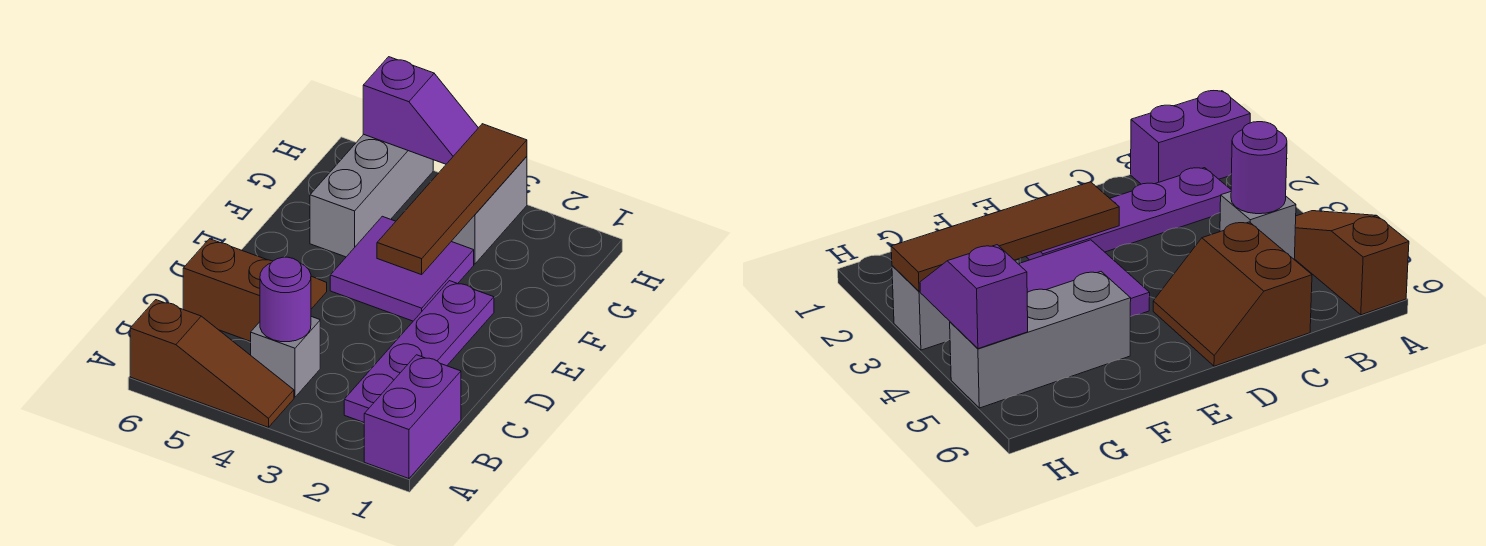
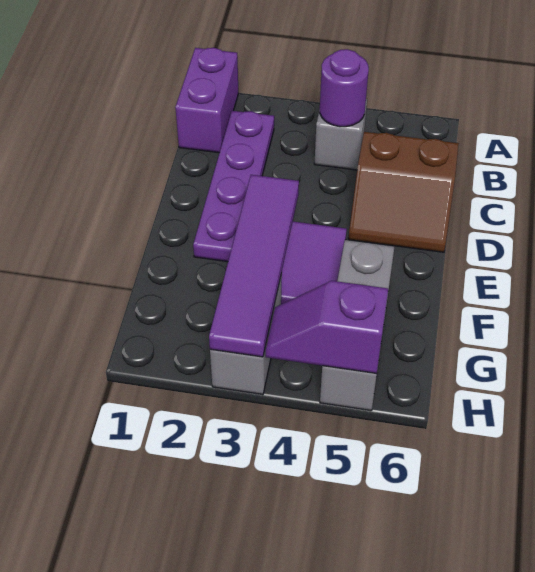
brown slope A4:A6 level 1 top 6 -> none
brown tile E3:H3 level 2 -> purple tile E3:H3 level 2

